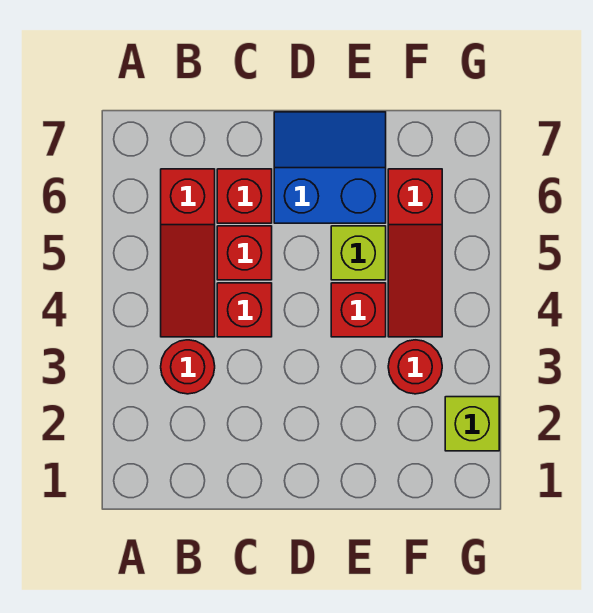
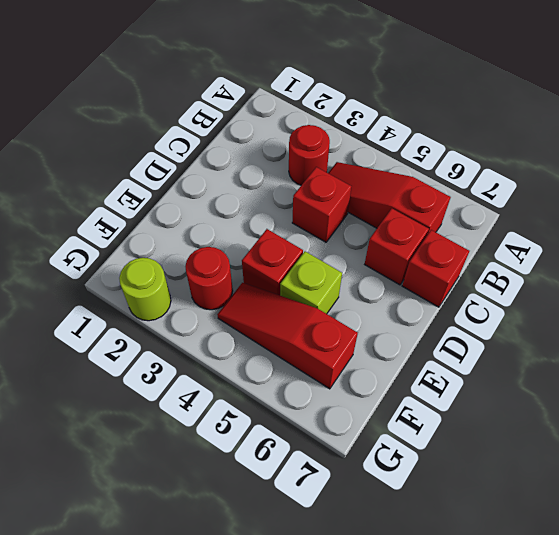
red brick C5 level 1 -> red brick C7 level 1
blue slope D6:E7 level 1 top 6 -> none
lime brick G2 level 1 -> lime round brick G2 level 1

